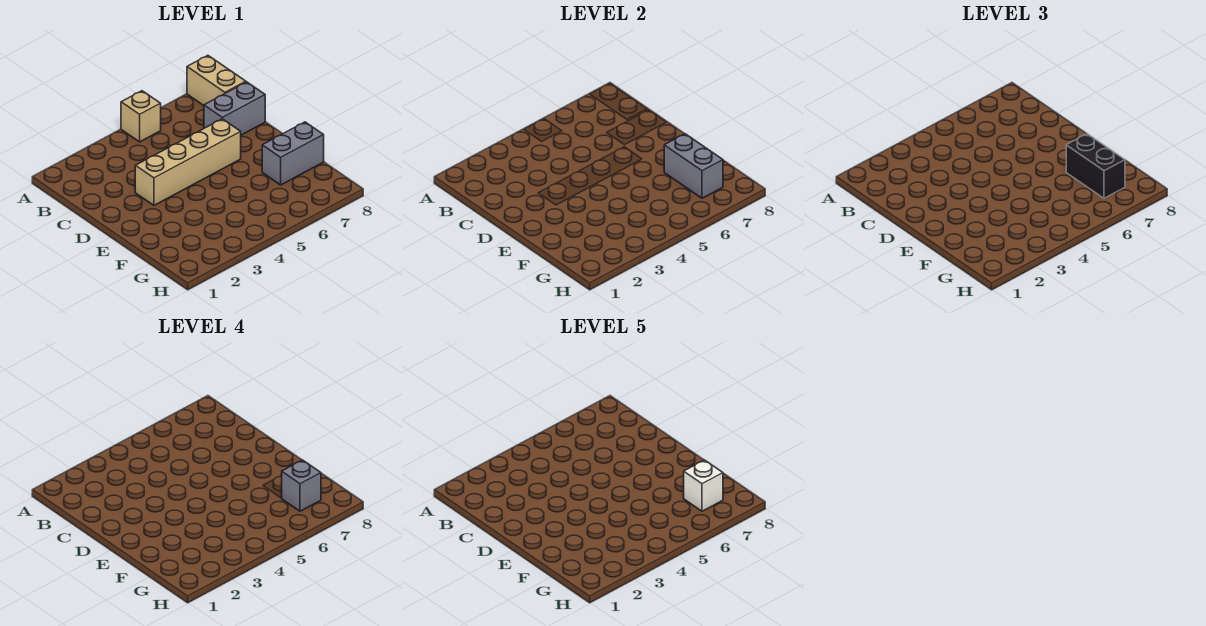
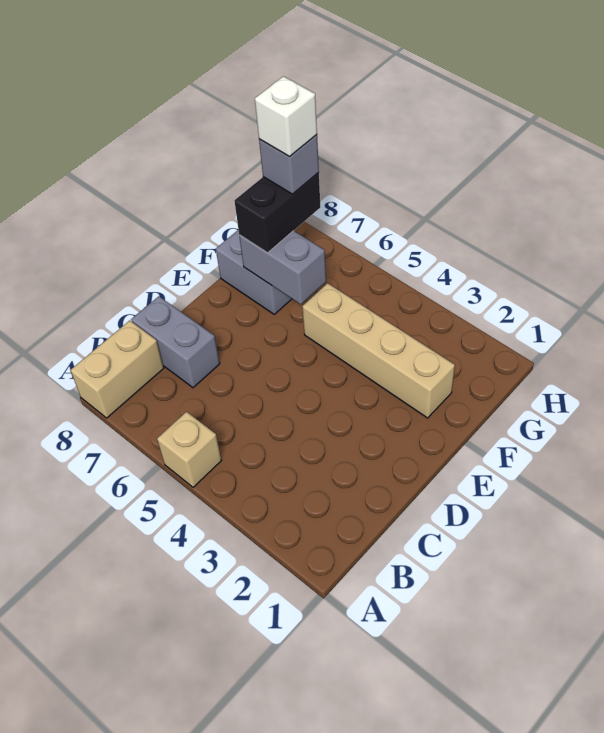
tan brick D3:D6 level 1 -> tan brick F2:F5 level 1
grey brick F7:G7 level 2 -> grey brick F6:F7 level 2

